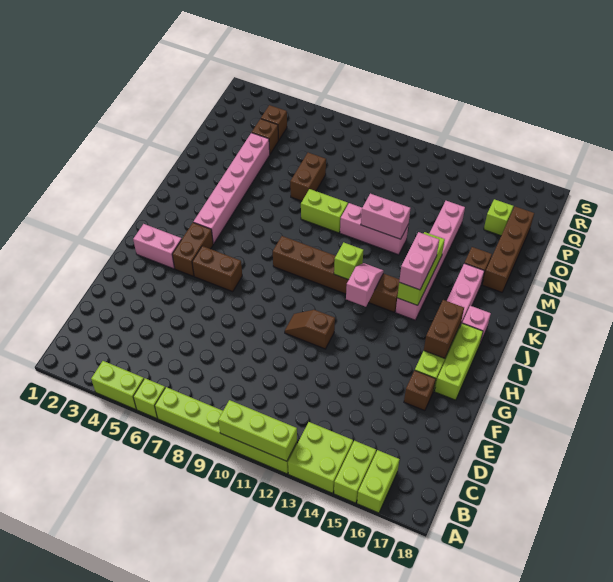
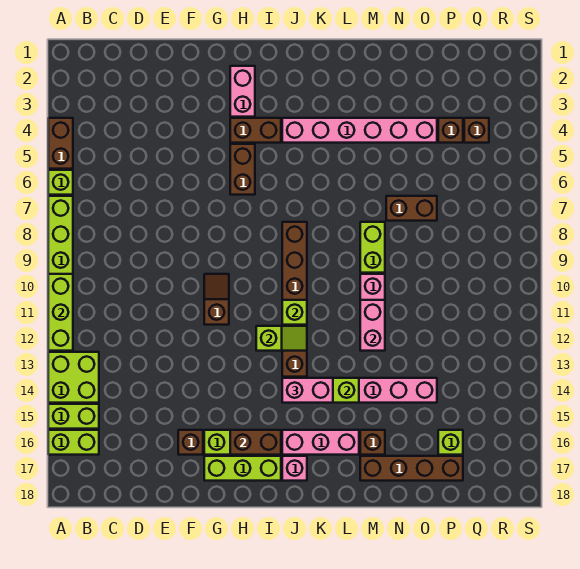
lime brick A4:A5 level 1 -> brown brick A4:A5 level 1
pink slope I12:J12 level 2 top I -> lime slope I12:J12 level 2 top I

